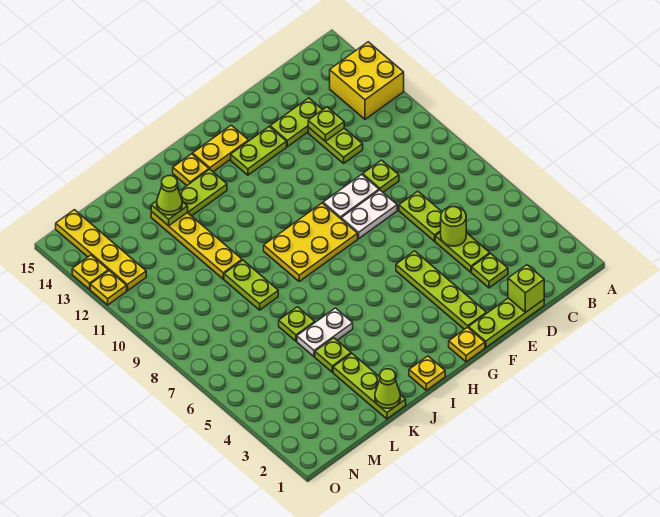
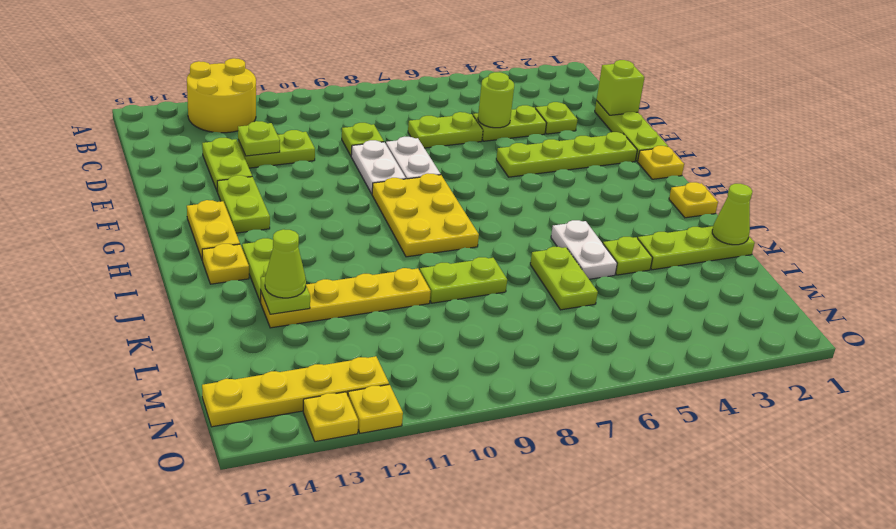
yellow brick A12:B13 level 1 -> yellow round brick A12:B13 level 1
lime plate K6 level 1 -> lime plate K6:L6 level 1

